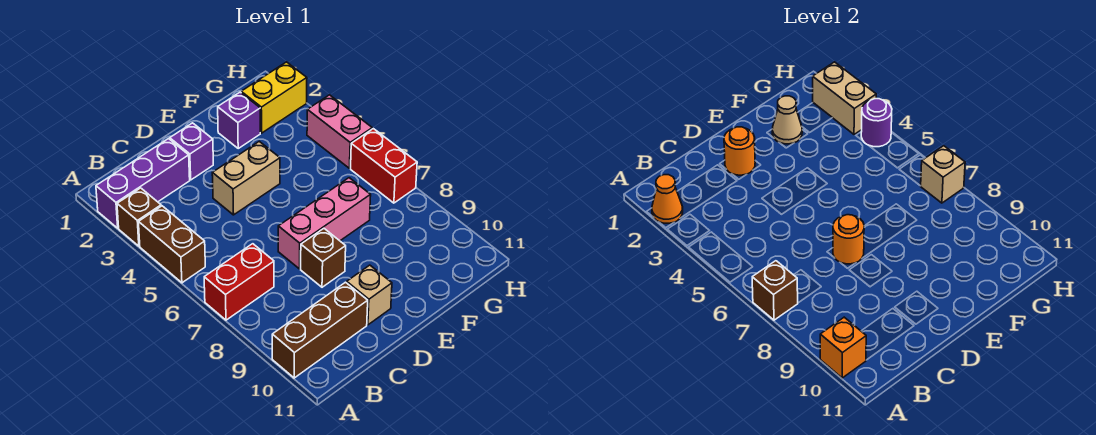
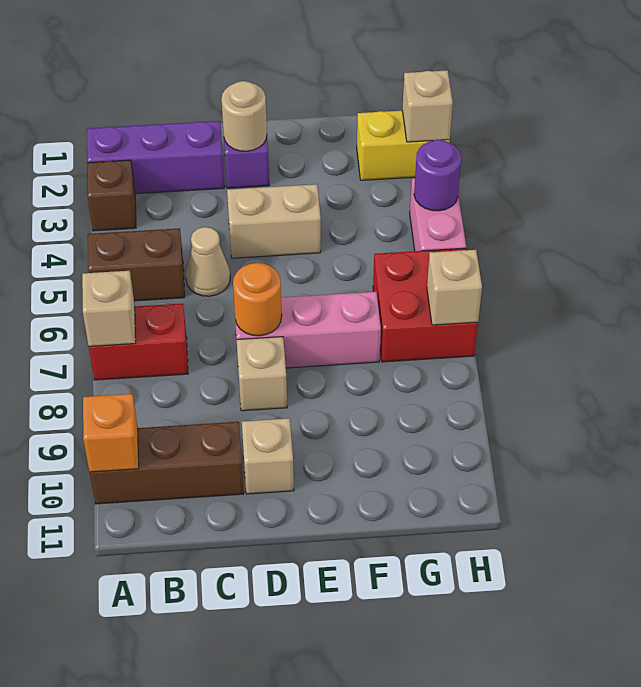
orange cone A2 level 2 -> none
brown brick A4:A5 level 1 -> brown brick A5:B5 level 1
brown brick A7 level 2 -> tan brick A7 level 2
orange round brick D2 level 2 -> tan round brick D2 level 2
brown brick D8 level 1 -> tan brick D8 level 1
purple brick F2 level 1 -> none
tan cone F2 level 2 -> tan cone C5 level 1
tan brick H2:H3 level 2 -> tan brick H2 level 2
red brick H6:H7 level 1 -> red brick G6:H7 level 1

